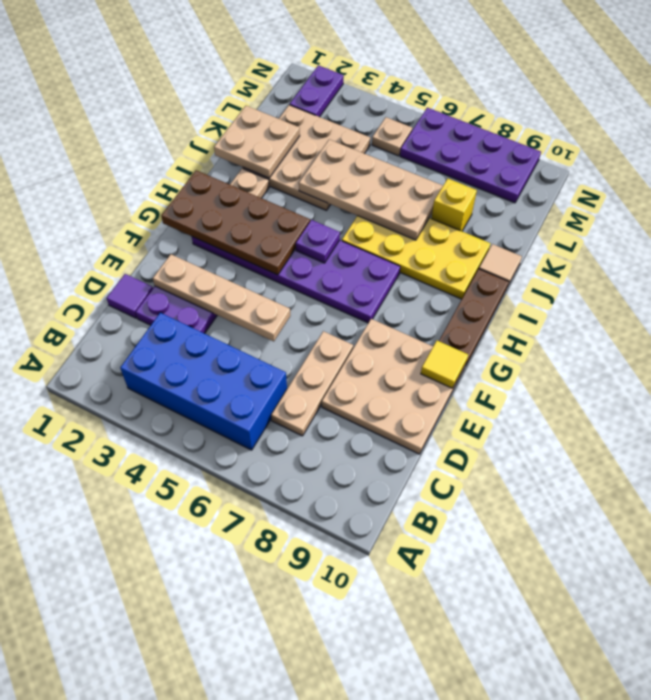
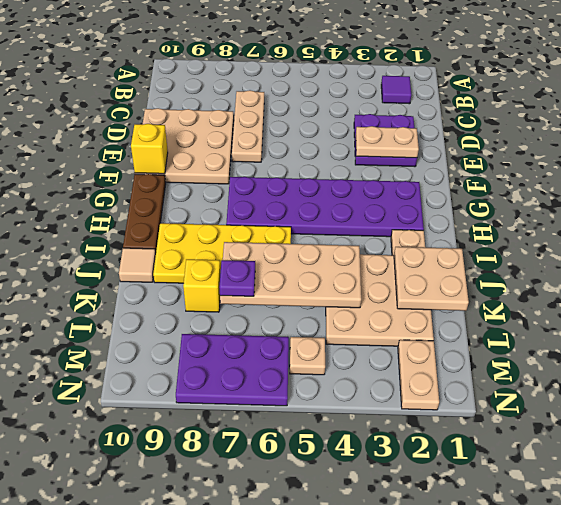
blue brick B3:C6 level 1 -> none
purple tile D1 level 1 -> purple tile B2 level 1
tan plate E2:E5 level 2 -> tan plate E2:E3 level 2
yellow tile F10 level 2 -> yellow brick F10 level 2
brown plate G1:H4 level 2 -> none
purple plate H5 level 2 -> purple plate K7 level 3
purple plate M2:N2 level 1 -> tan plate M2:N2 level 1
purple plate M6:N9 level 1 -> purple plate M6:N8 level 1

